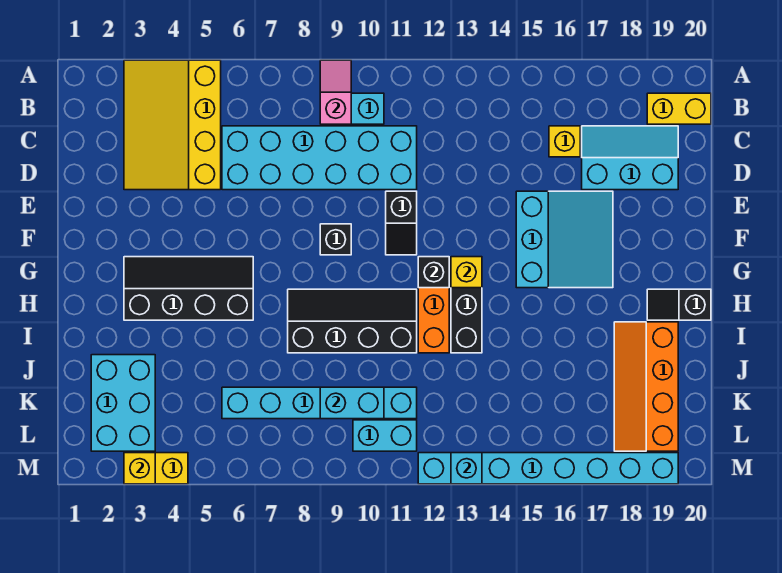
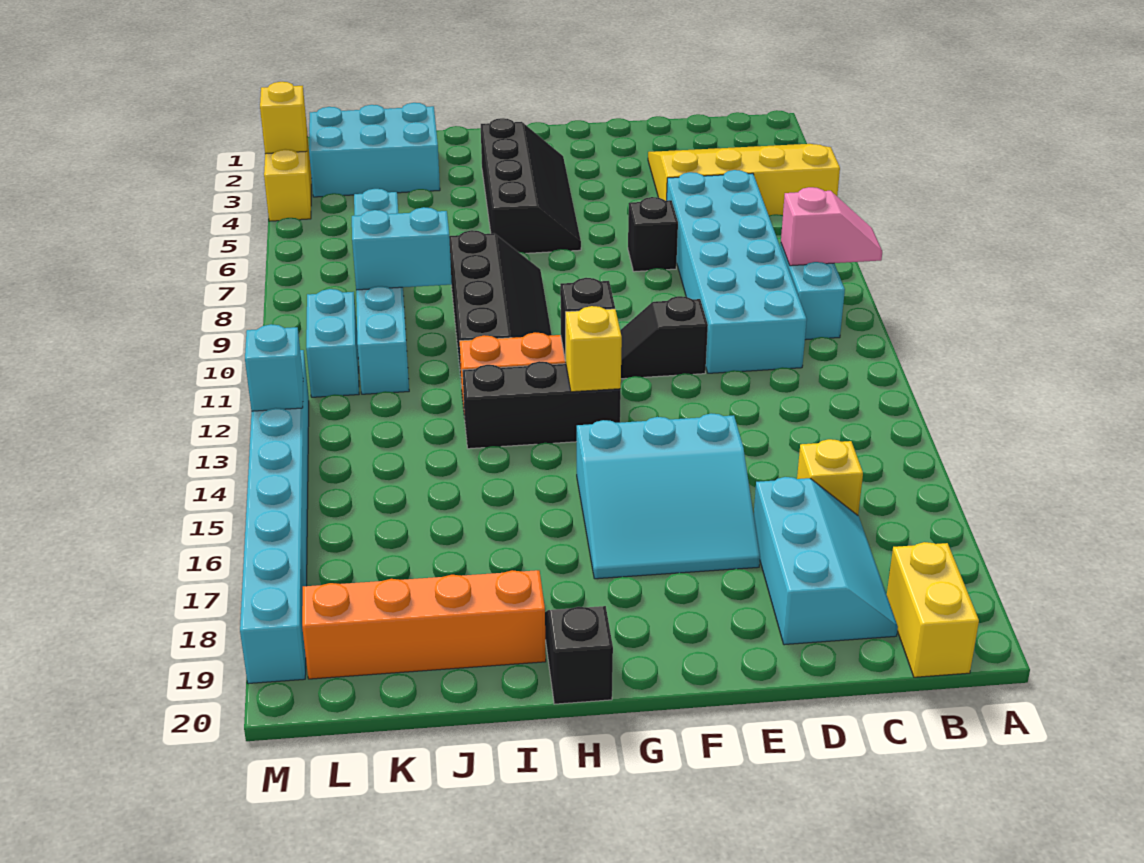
black brick F9 level 1 -> black brick E7 level 1
cyan brick K9:K10 level 2 -> cyan brick J9:K9 level 2

